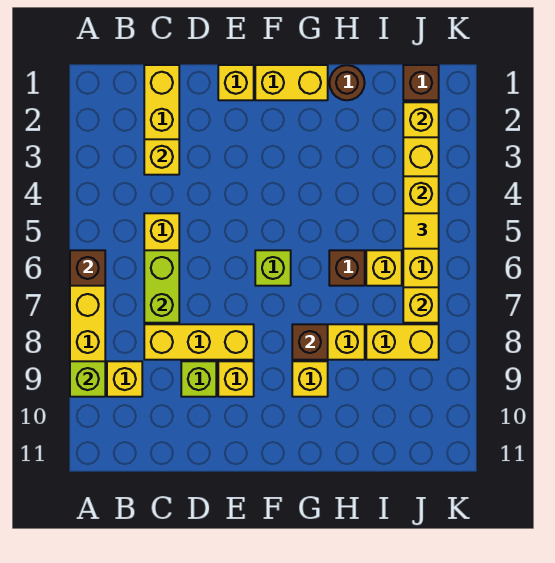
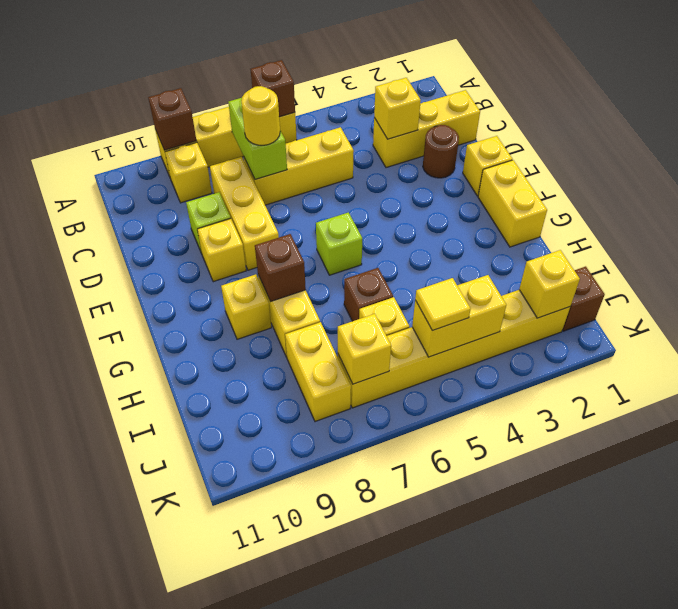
lime brick A9 level 2 -> brown brick A9 level 2
lime brick C6:C7 level 2 -> lime brick B7:C7 level 2
none -> yellow round brick C7 level 3
brown round brick H1 level 1 -> brown round brick D2 level 1

